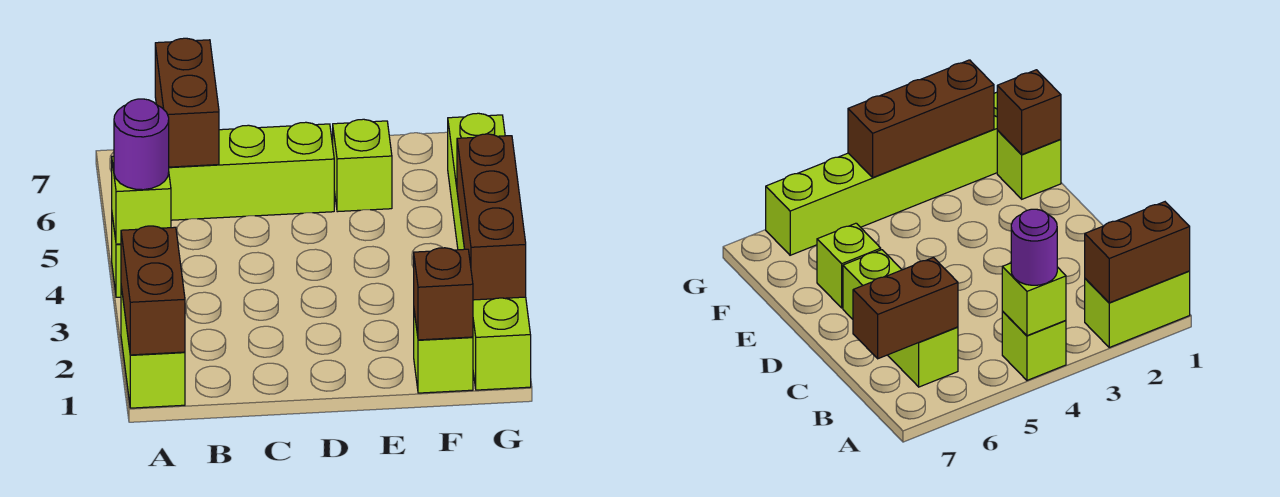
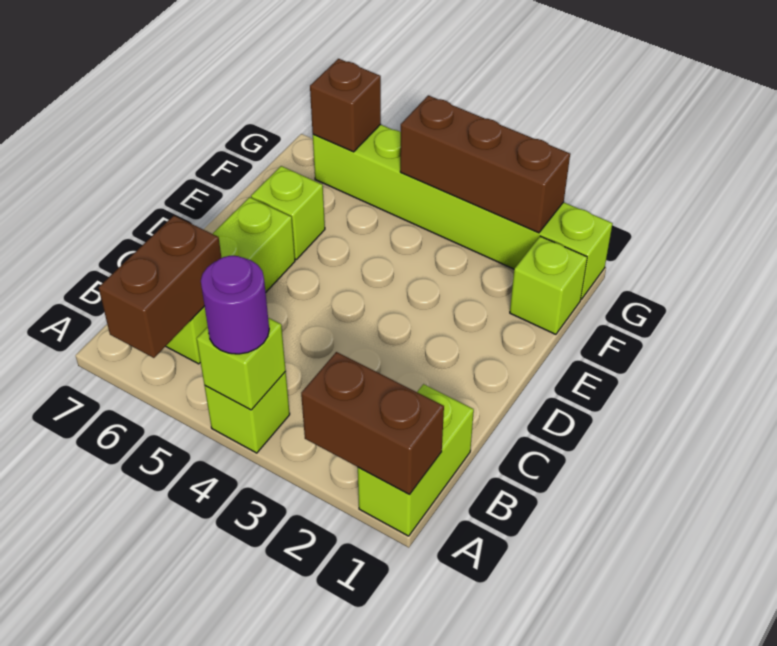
lime brick A1:A2 level 1 -> lime brick A1:B1 level 1
brown brick B6:B7 level 2 -> brown brick A6:B6 level 2
brown brick F1 level 2 -> brown brick G6 level 2

